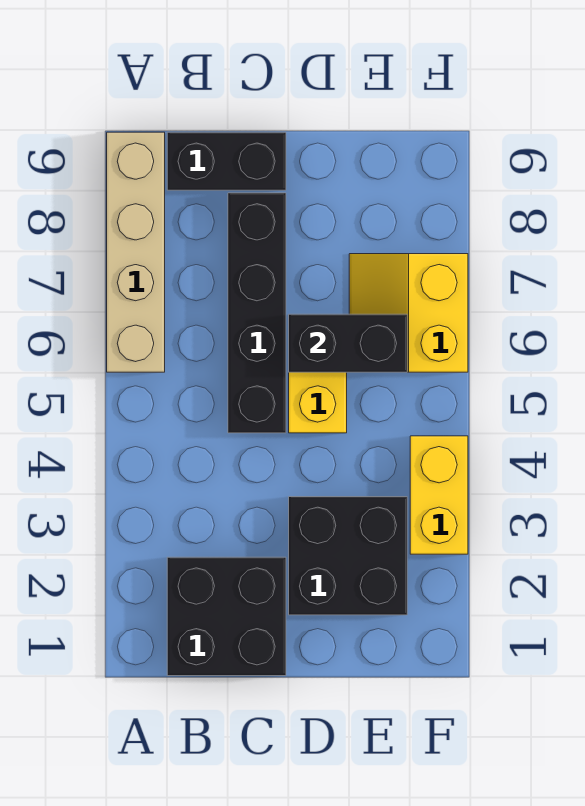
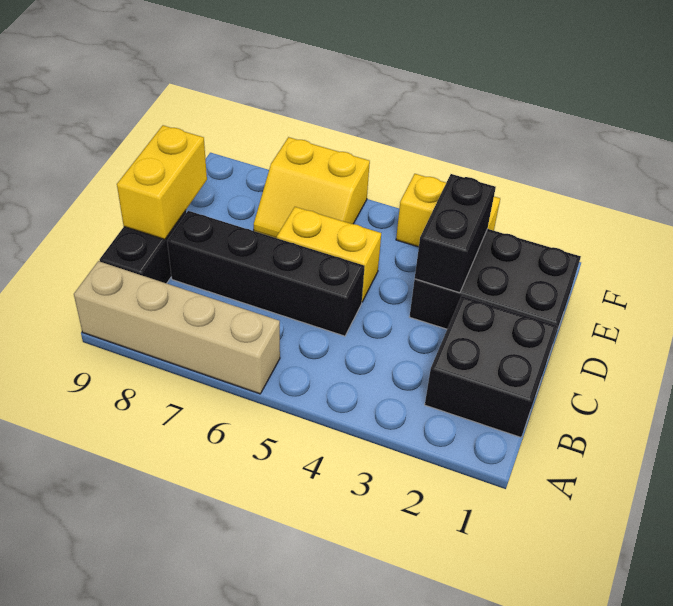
none -> yellow brick C9:D9 level 2
black brick D2:E3 level 1 -> black brick D1:E3 level 1
black brick D6:E6 level 2 -> black brick D3:E3 level 2

